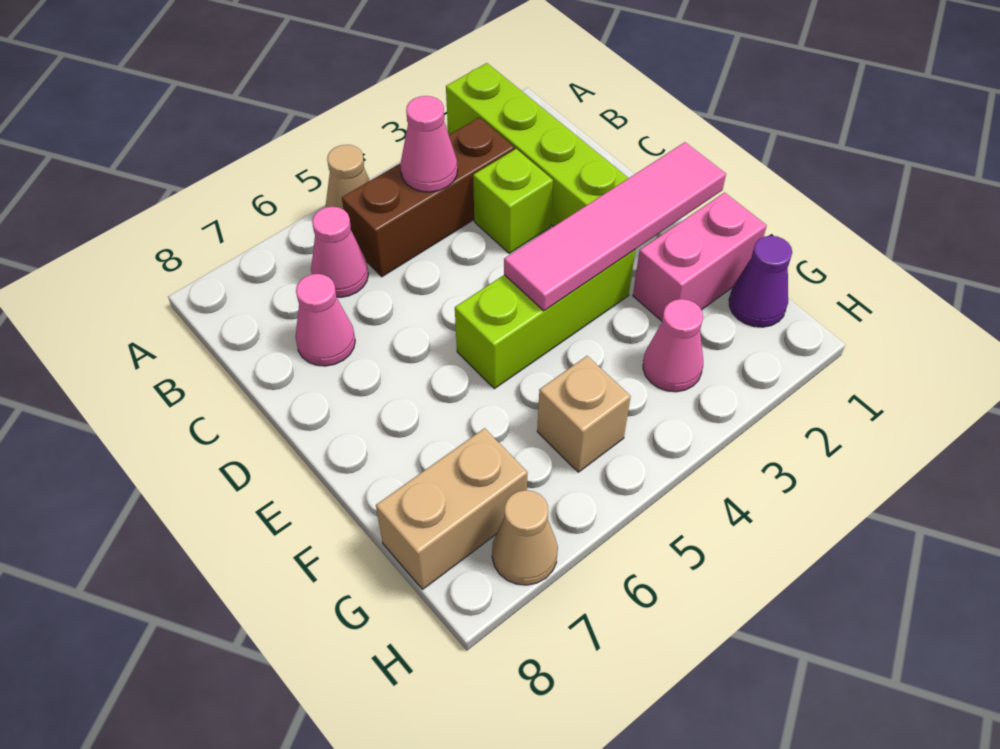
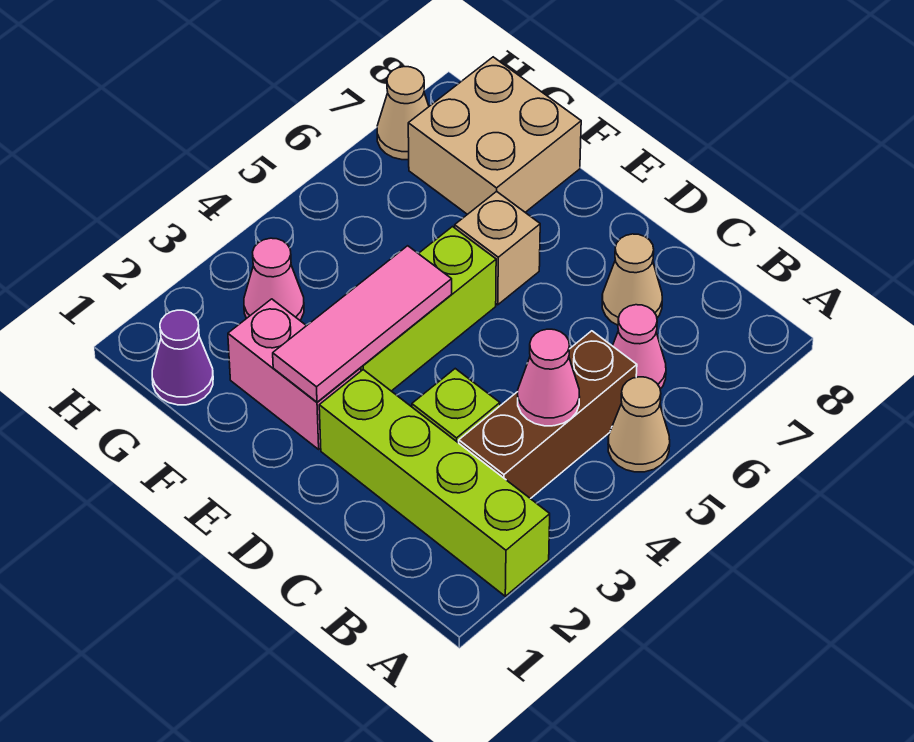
pink cone C7 level 1 -> tan cone C7 level 1
pink tile E1:E4 level 2 -> pink tile E2:E4 level 2
pink brick F1:F2 level 1 -> pink brick E2:F2 level 1
tan brick G5 level 1 -> tan brick E6 level 1
tan brick G7:G8 level 1 -> tan brick F7:G8 level 1

